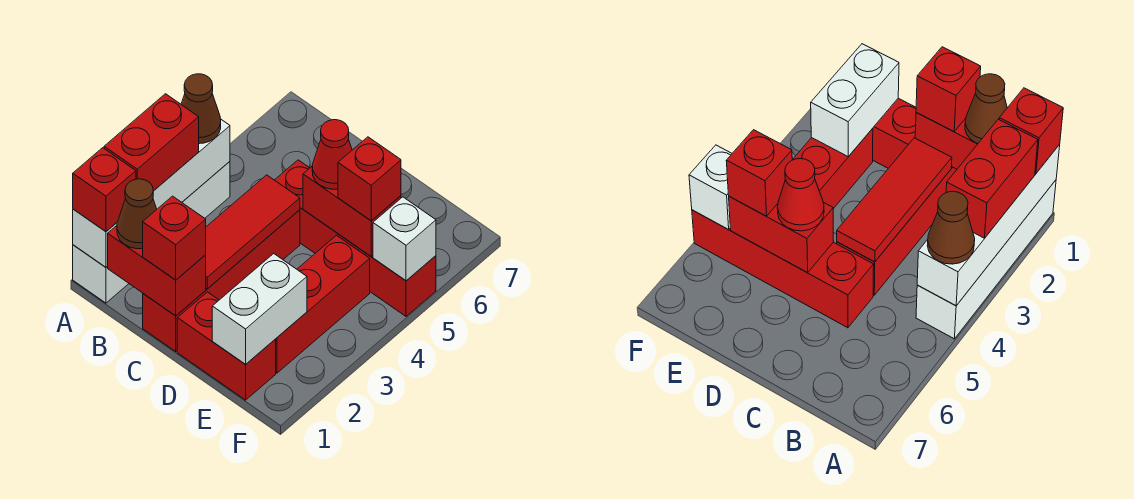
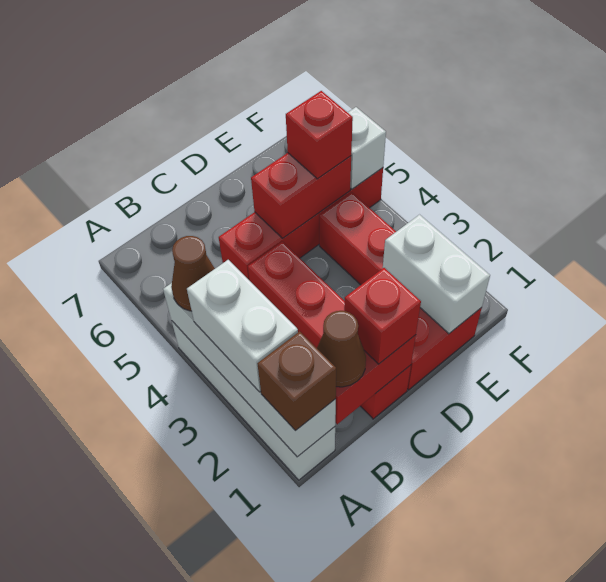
red brick A1 level 3 -> brown brick A1 level 3
red brick A2:A3 level 3 -> white brick A2:A3 level 3
red tile C2:C4 level 2 -> none
red cone D5 level 3 -> none

